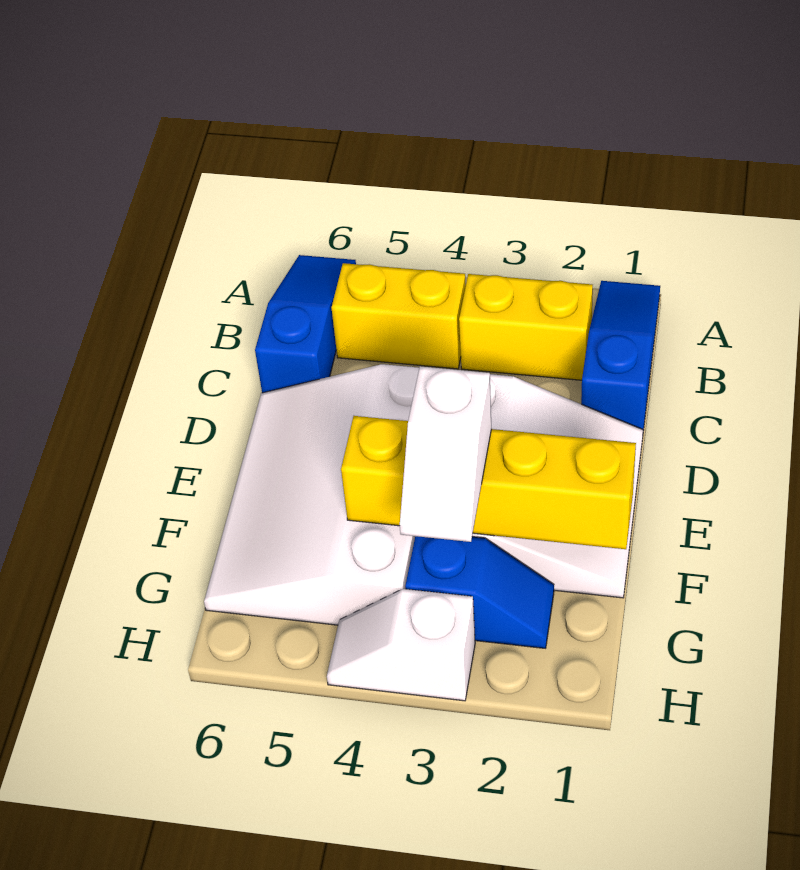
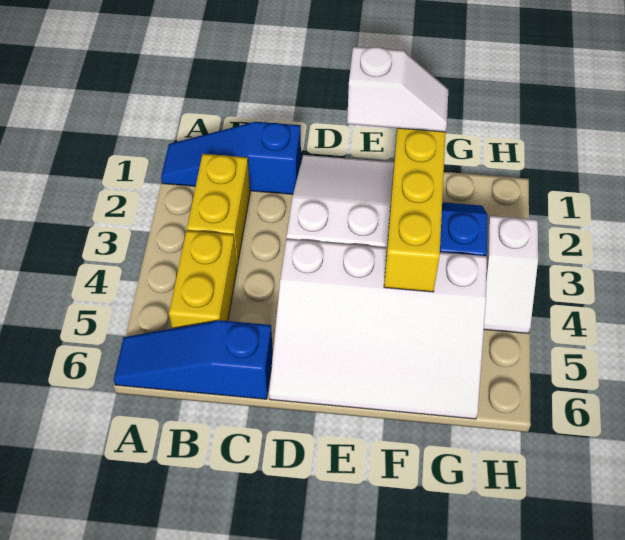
white slope F3:G3 level 3 top F -> white slope E1:F1 level 3 top E

